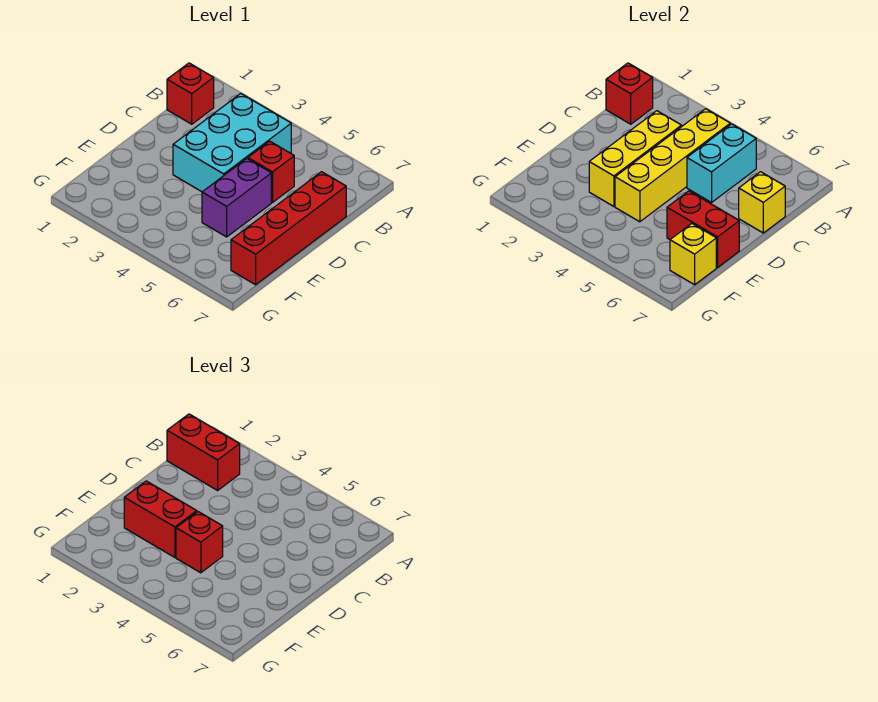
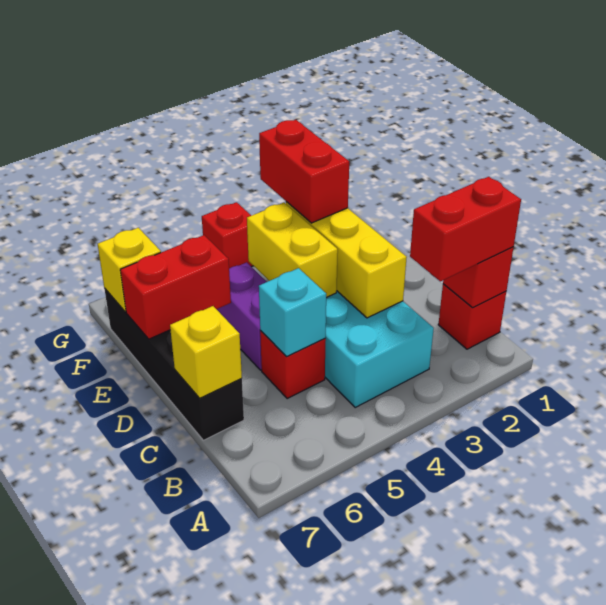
yellow brick B4:E4 level 2 -> yellow brick D4:E4 level 2
cyan brick B5:C5 level 2 -> cyan brick C5 level 2
red brick C7:F7 level 1 -> black brick C7:F7 level 1
red brick E2:E3 level 3 -> red brick E3:F3 level 3
red brick E4 level 3 -> red brick G4 level 1

